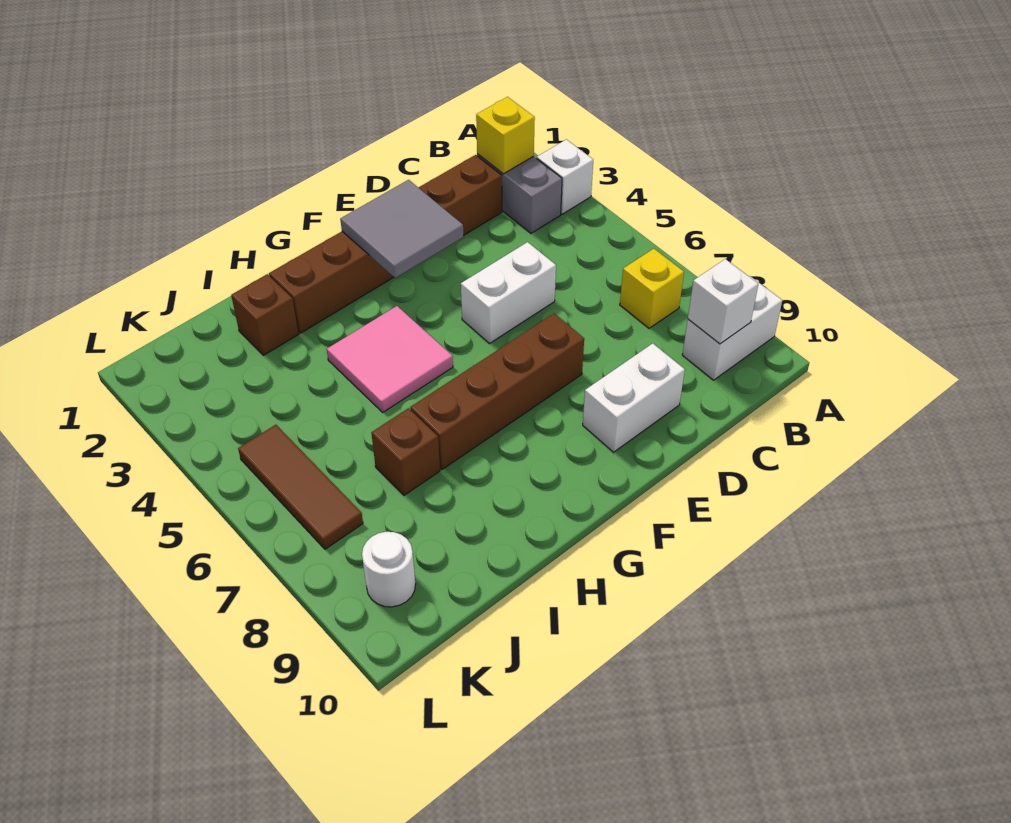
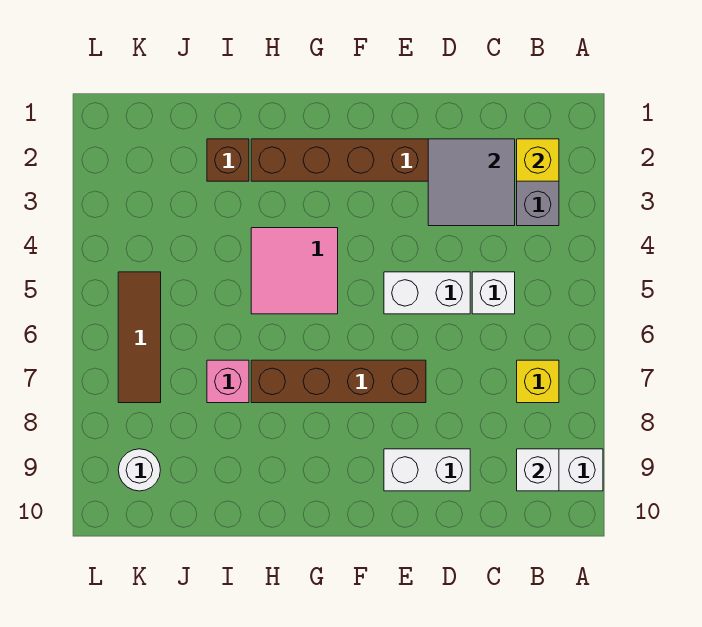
white brick A3 level 1 -> white brick C5 level 1
grey tile E2:F3 level 2 -> grey tile C2:D3 level 2
brown brick I7 level 1 -> pink brick I7 level 1

